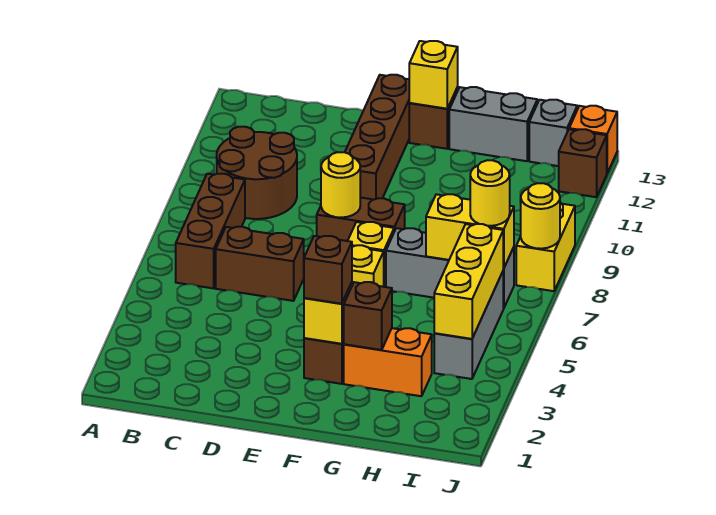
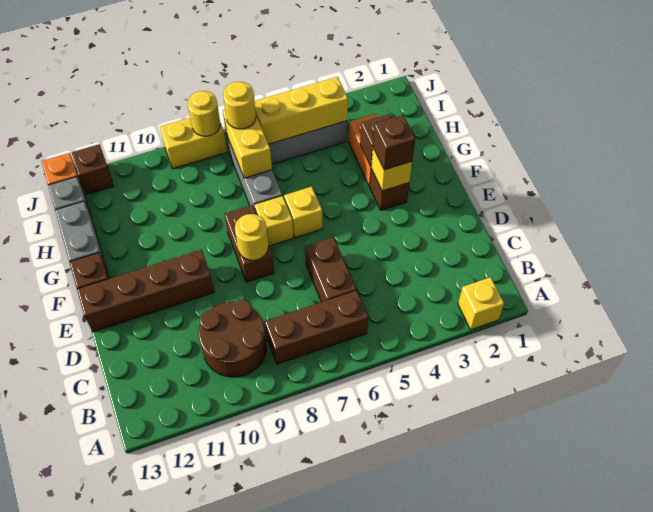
yellow brick F13 level 2 -> yellow brick A2 level 1

